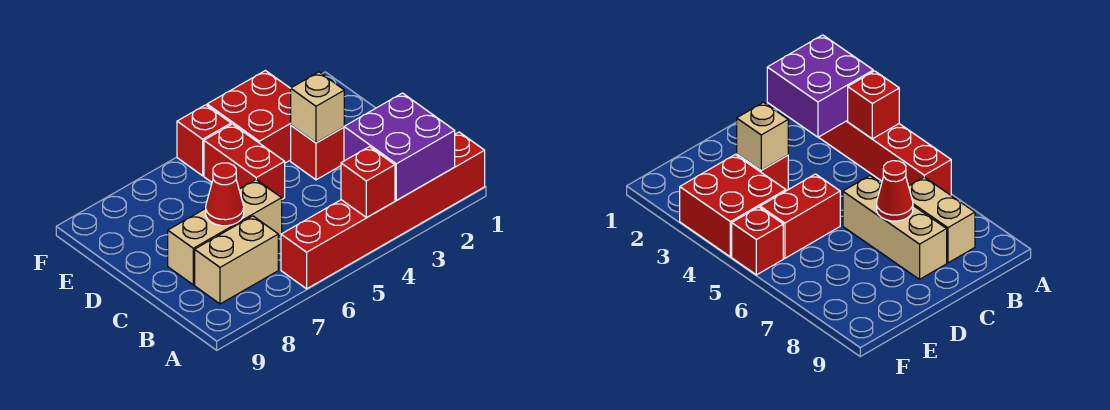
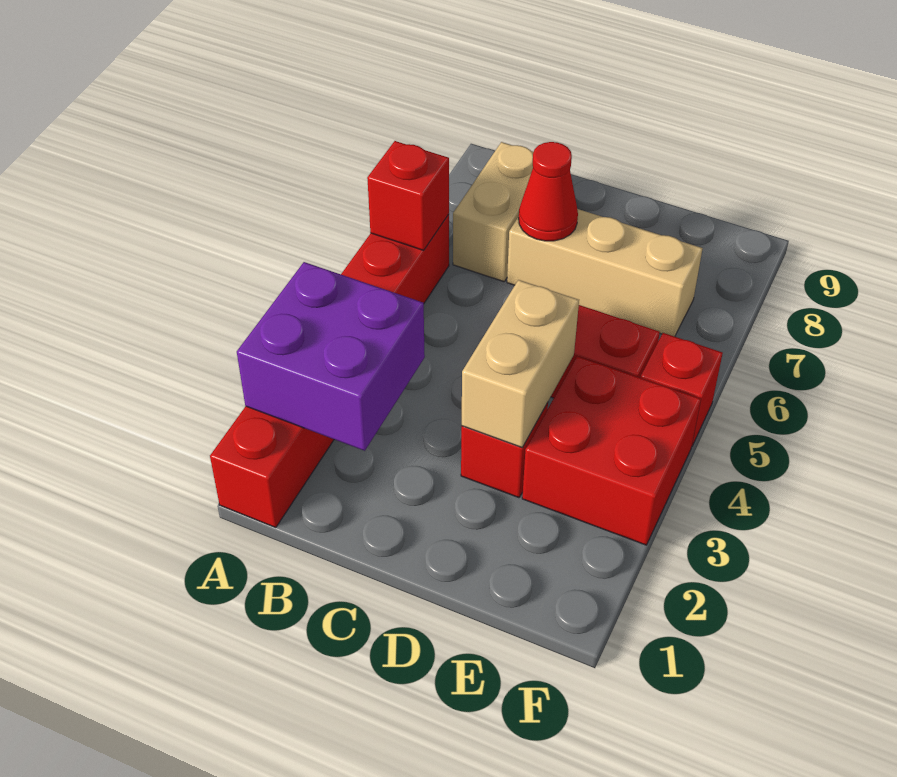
red brick A4 level 2 -> red brick A6 level 2
tan brick C6:C8 level 1 -> tan brick C7:E7 level 1
tan brick D3 level 2 -> tan brick D3:D4 level 2

